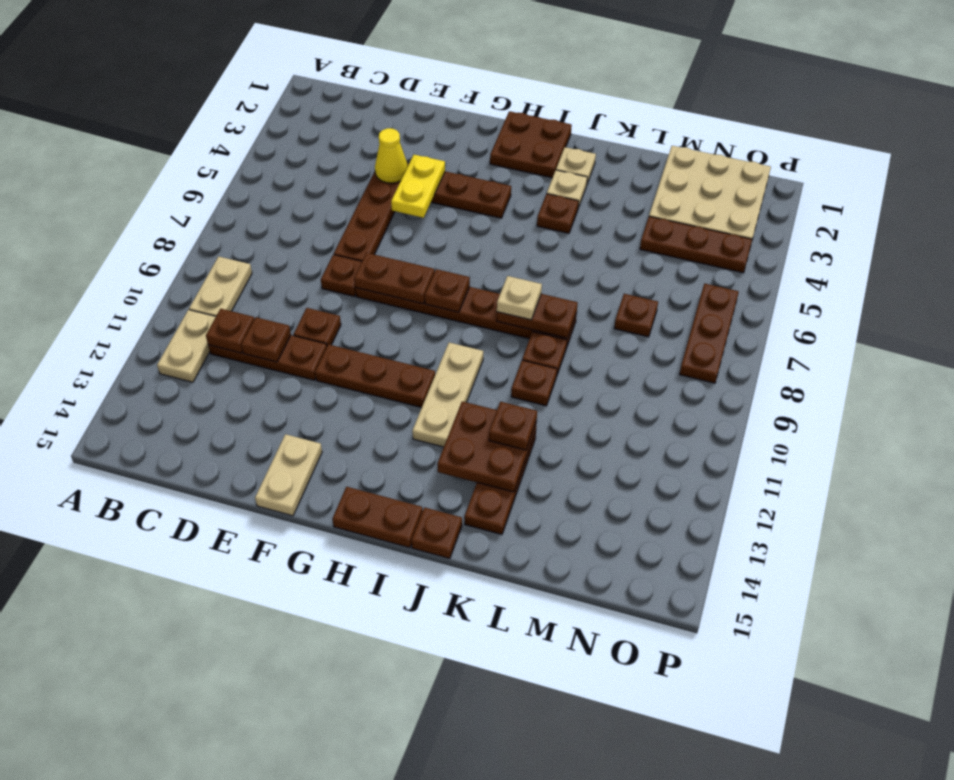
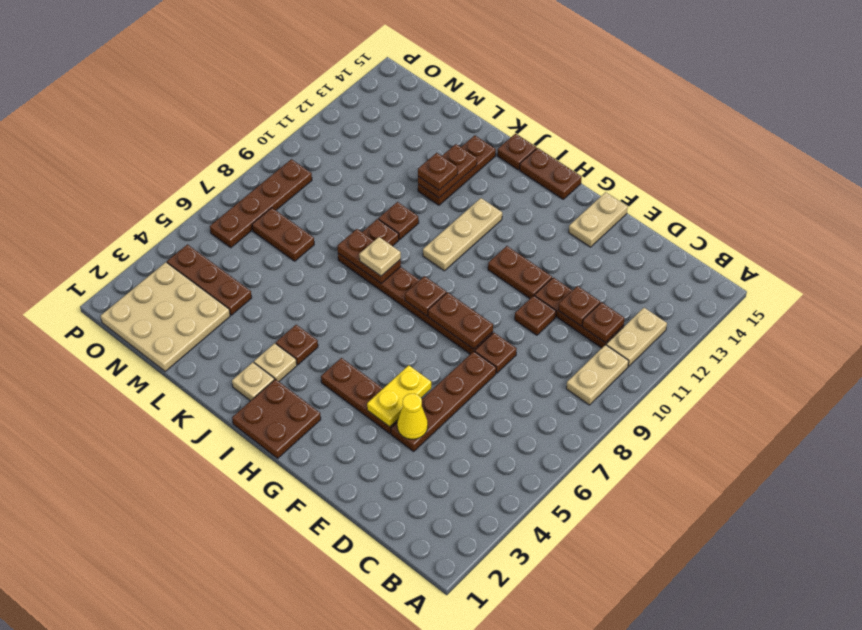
brown plate F11:H11 level 1 -> brown plate F11:G11 level 1
brown plate J12:K13 level 2 -> brown plate K12:K13 level 2
brown plate M7 level 1 -> brown plate M7:N7 level 1
brown plate O6:O8 level 1 -> brown plate O6:O9 level 1

